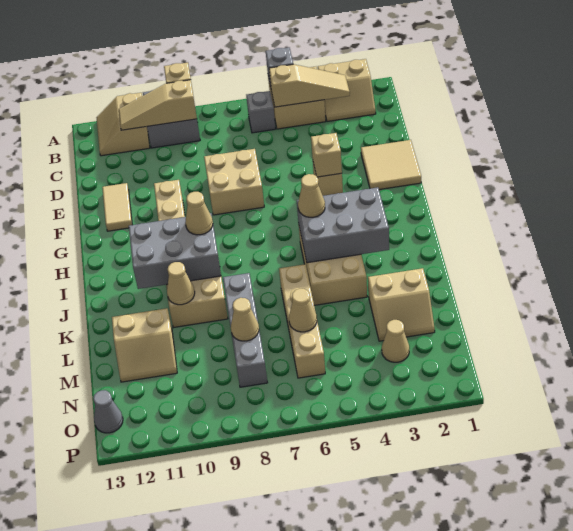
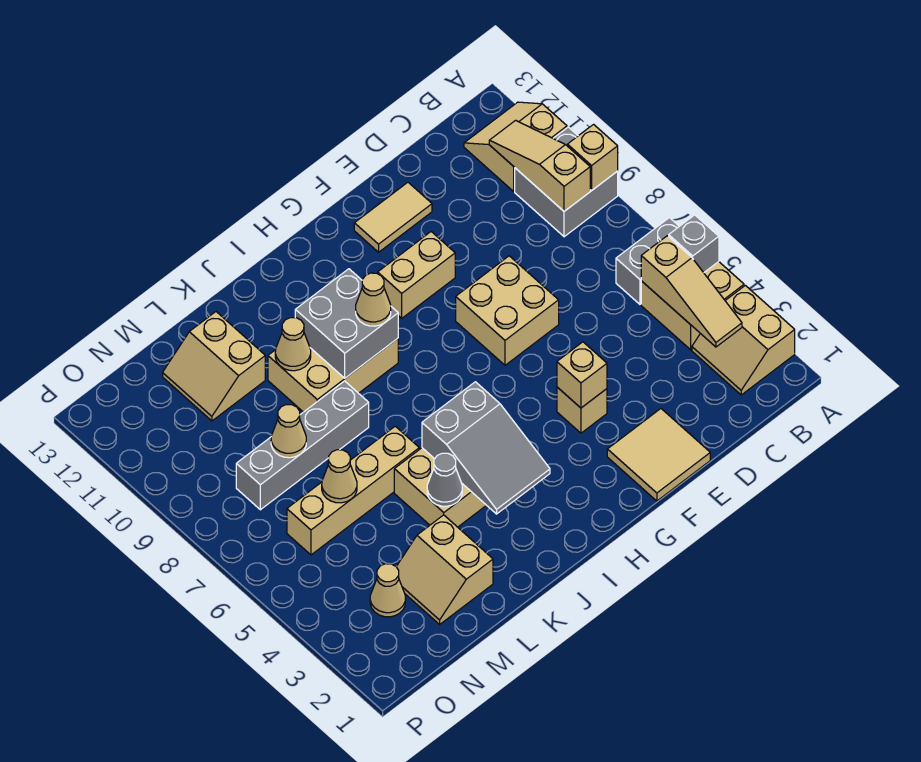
grey brick B6 level 1 -> grey brick A6:B6 level 1
grey brick I3:J5 level 2 -> grey slope I3:J5 level 2 top 5
tan cone I5 level 3 -> none
grey brick I9:J11 level 2 -> grey brick I9:J10 level 2
grey cone O13 level 1 -> grey cone K4 level 2

